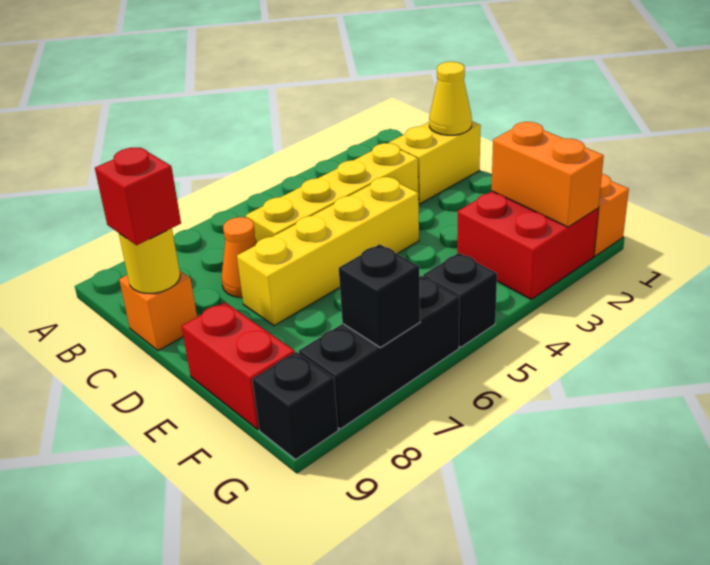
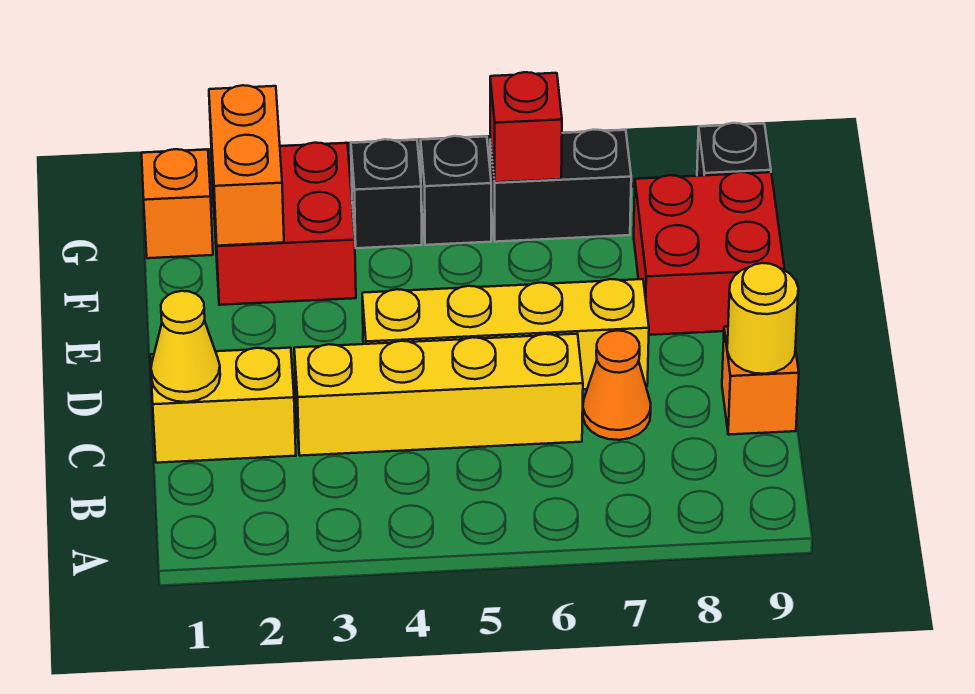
red brick C9 level 3 -> red brick G6 level 2
red brick E9:F9 level 1 -> red brick E8:F9 level 1
black brick G6:G8 level 1 -> black brick G6:G7 level 1
black brick G7 level 2 -> black brick G4 level 1

